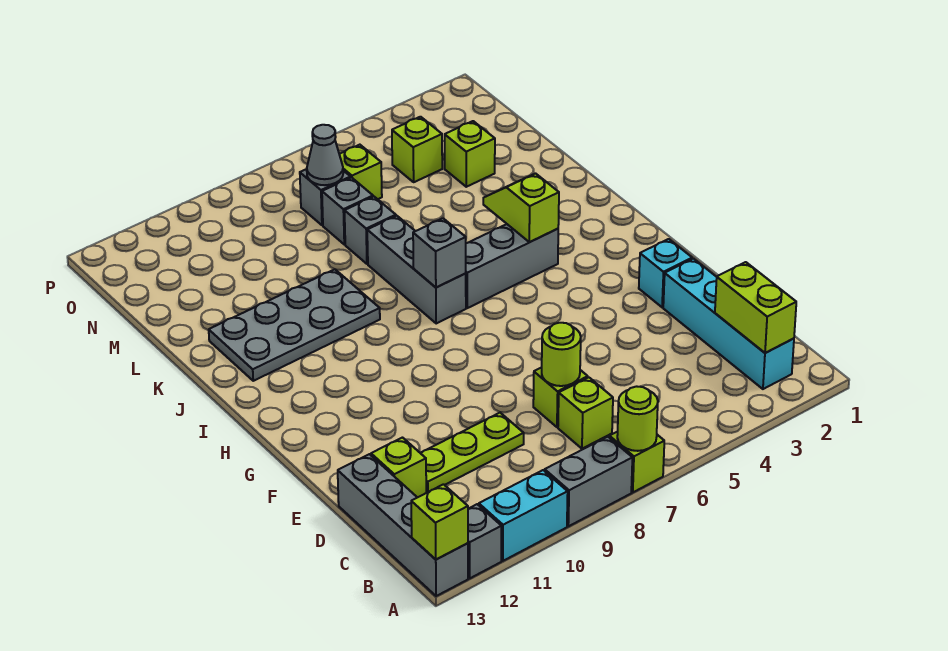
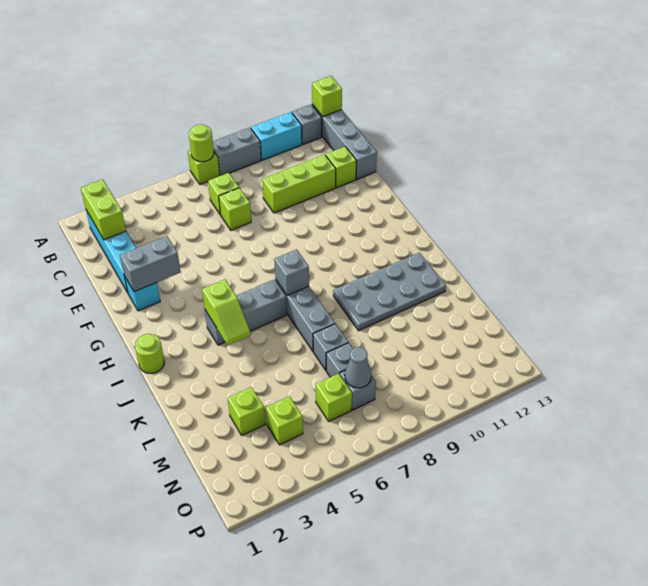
lime round brick D7 level 2 -> lime round brick I1 level 1
lime plate D9:D11 level 1 -> lime brick D9:D11 level 1
none -> grey brick F2:F3 level 2

